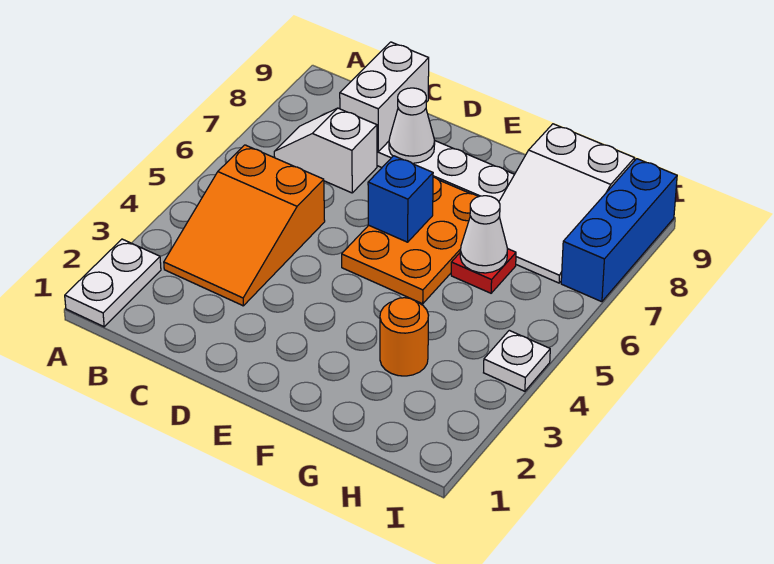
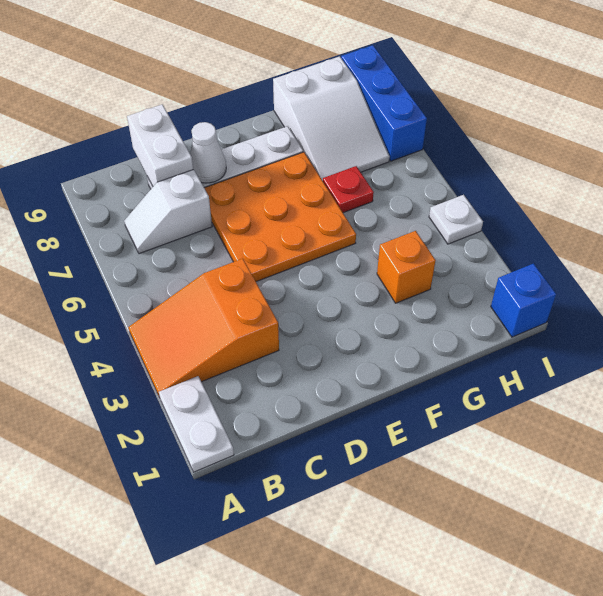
orange slope B3:C5 level 1 top 5 -> orange slope A3:C4 level 1 top C
orange plate E5:F7 level 1 -> orange plate D5:F7 level 1
blue brick E6 level 2 -> blue brick I1 level 1
orange round brick G3 level 1 -> orange brick G3 level 1
white cone G6 level 2 -> none

